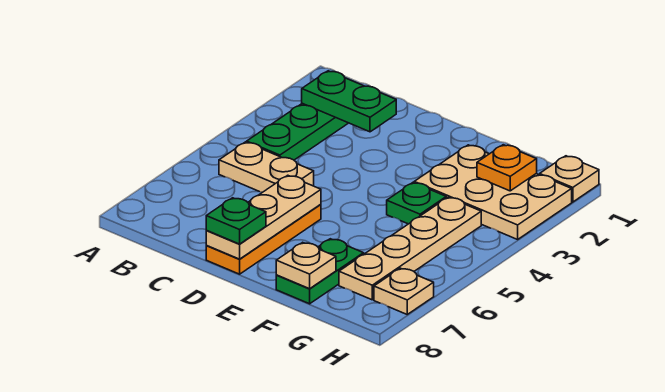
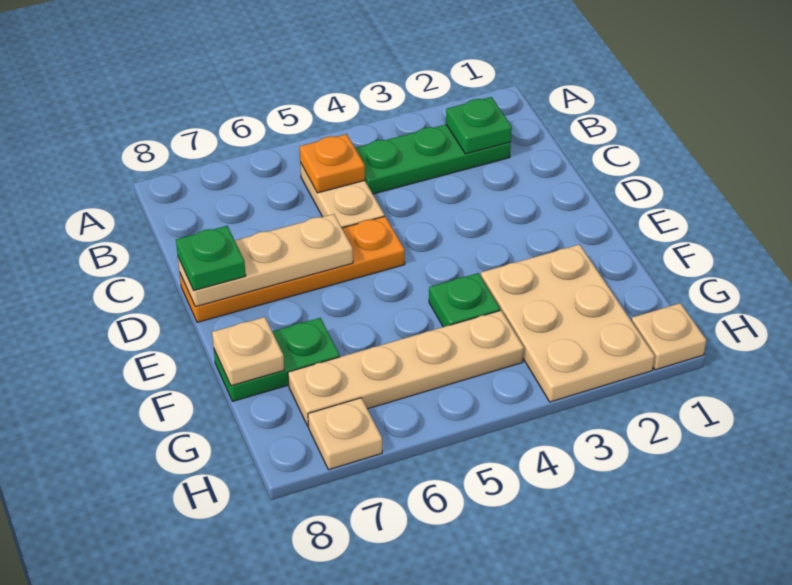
green plate B2:C2 level 2 -> green plate B2 level 2
orange plate D6:D8 level 1 -> orange plate D5:D8 level 1
orange plate G2 level 2 -> orange plate B5 level 2

